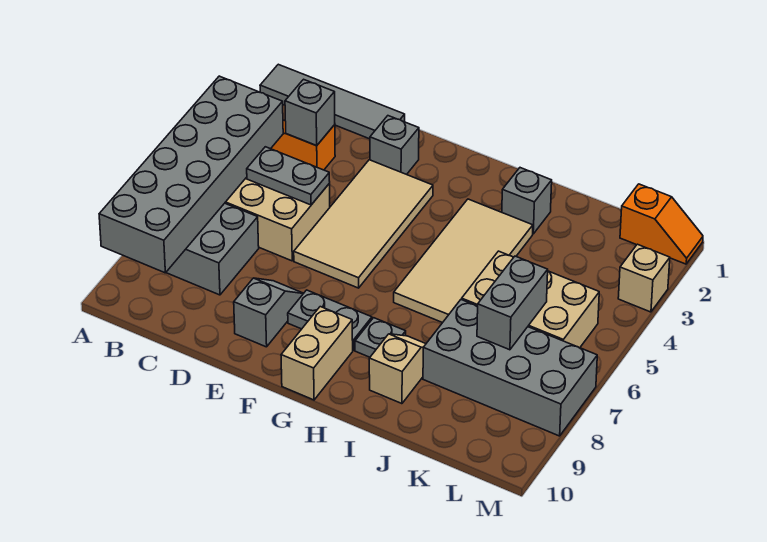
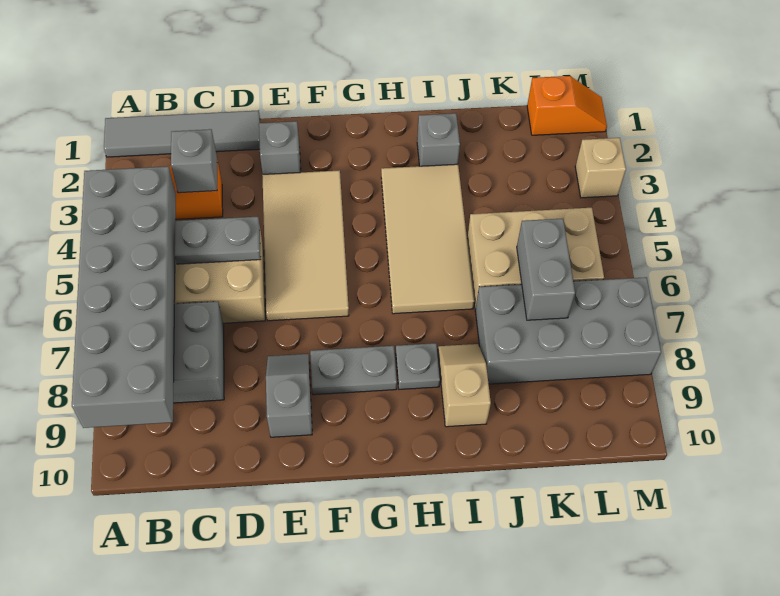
tan brick G9:G10 level 1 -> none

